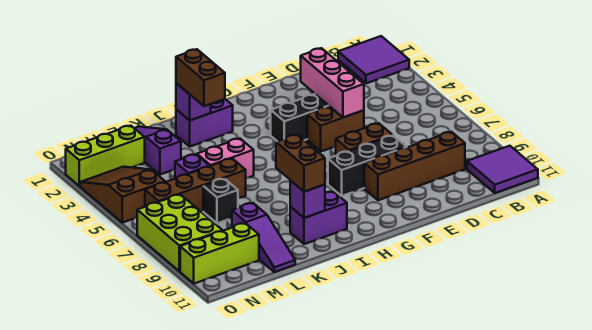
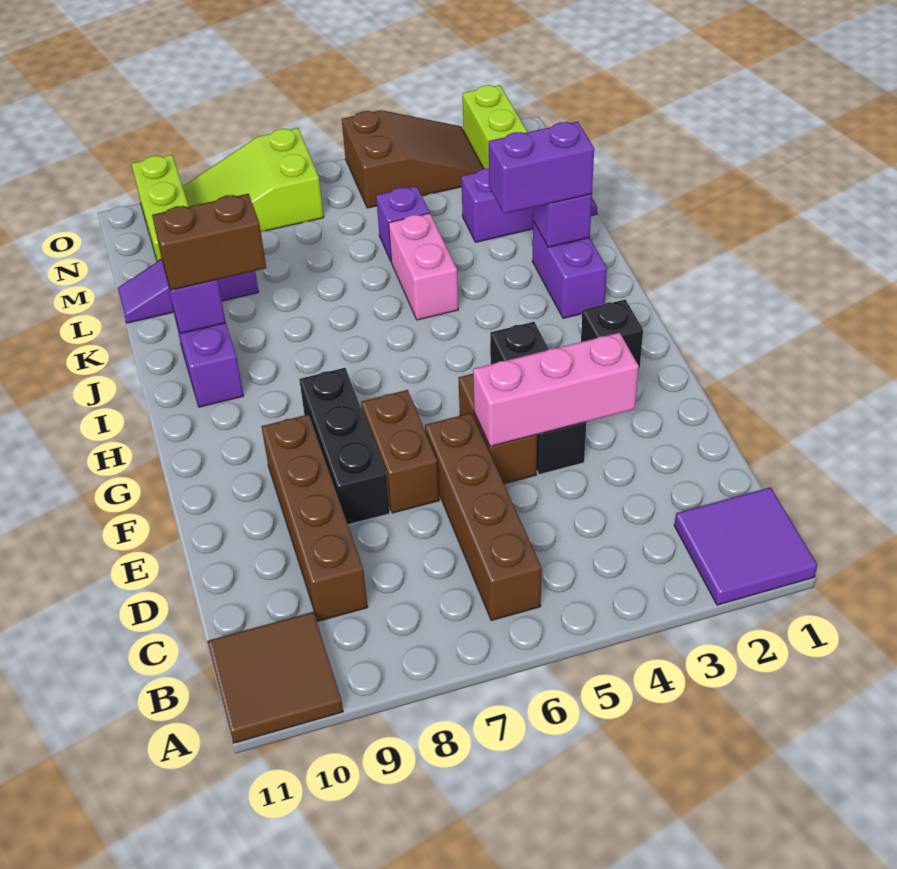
purple tile A10:B11 level 1 -> brown tile A10:B11 level 1
brown brick J2:J3 level 3 -> purple brick J2:J3 level 3
brown brick K6:N6 level 1 -> brown brick B6:E6 level 1
black brick L7 level 1 -> black brick G2 level 1
lime brick N7:O9 level 1 -> lime slope N7:O9 level 1 top 7

